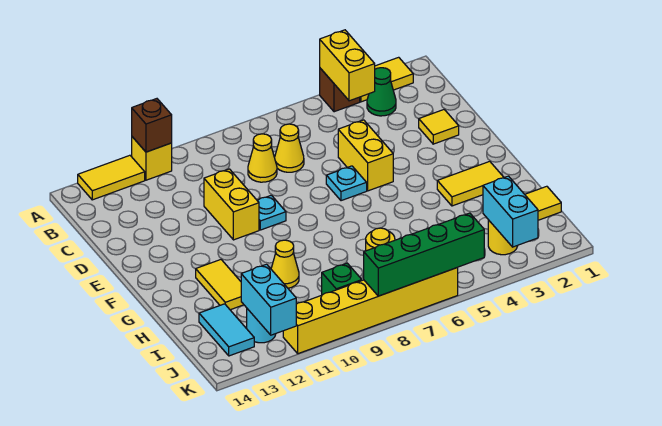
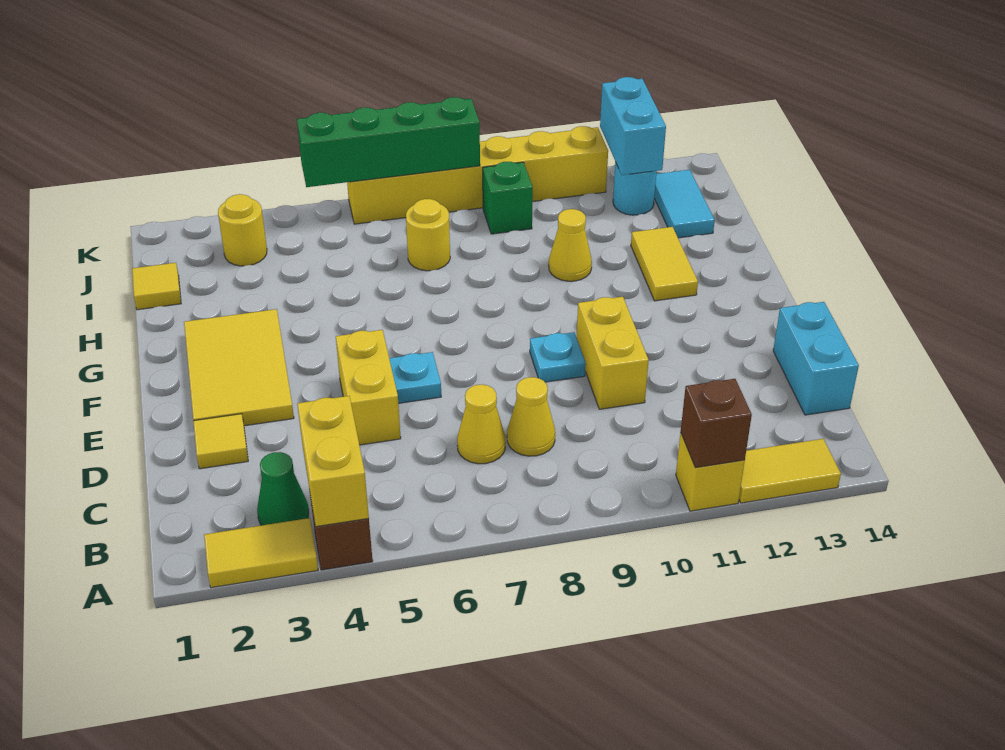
yellow tile G2:G3 level 1 -> yellow tile E2:G3 level 1
cyan brick J3:K3 level 2 -> cyan brick C14:D14 level 1

